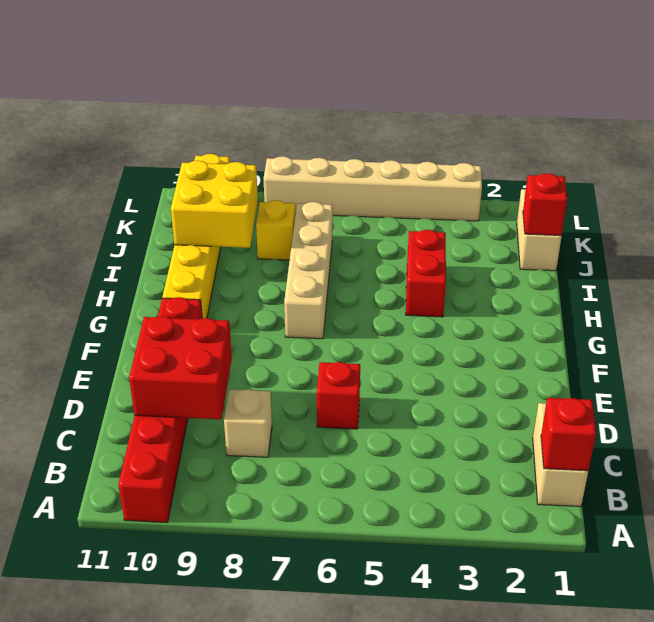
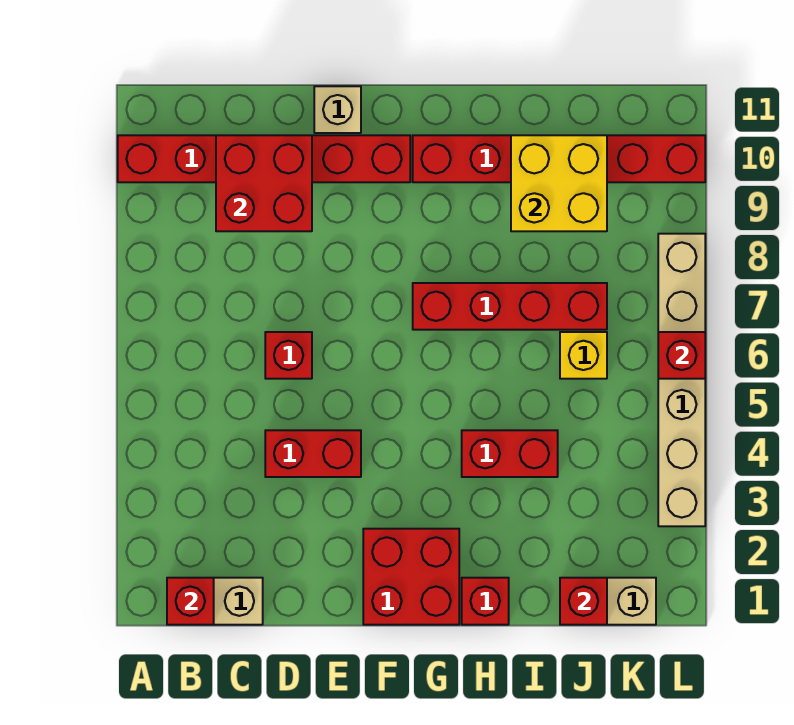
tan brick C8 level 1 -> tan brick E11 level 1
none -> red brick D4:E4 level 1
none -> red brick F1:G2 level 1
tan brick G7:J7 level 1 -> red brick G7:J7 level 1
yellow brick G10:L10 level 1 -> red brick G10:L10 level 1
none -> red brick H1 level 1
yellow brick J8 level 1 -> yellow brick J6 level 1
none -> red brick L6 level 2

